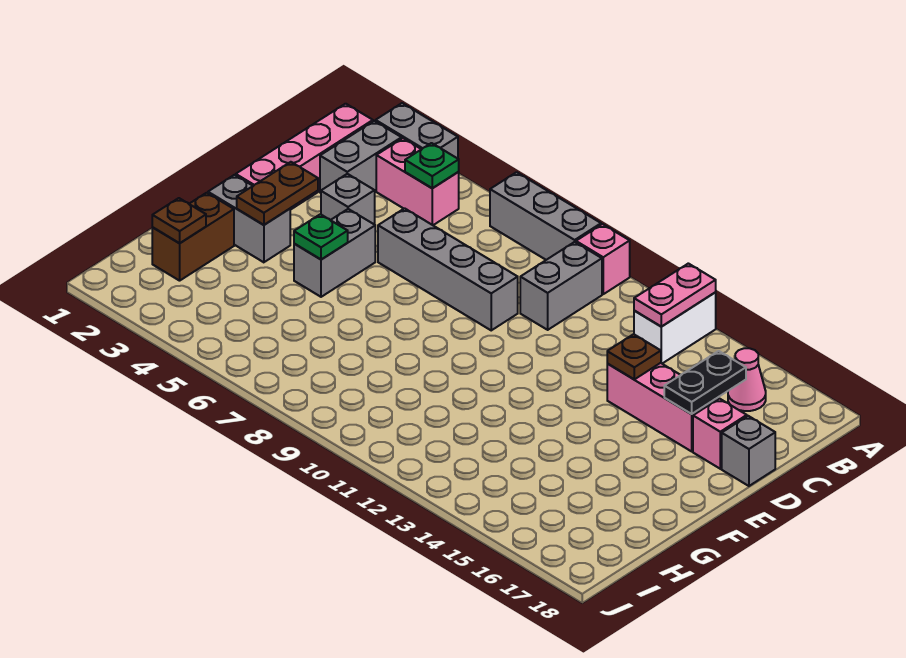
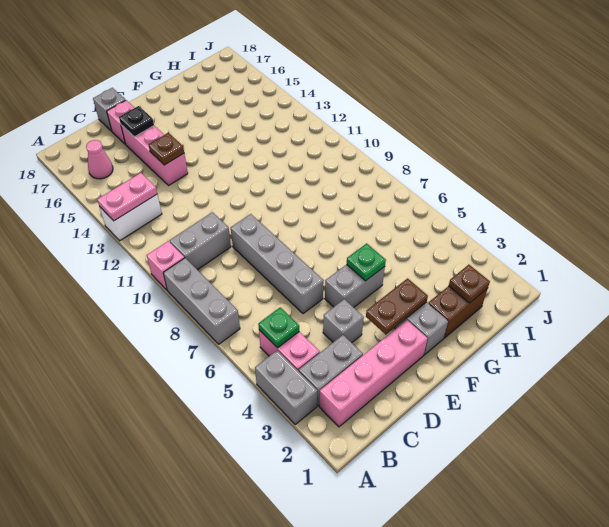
black plate C16:D16 level 2 -> black plate D16 level 2

